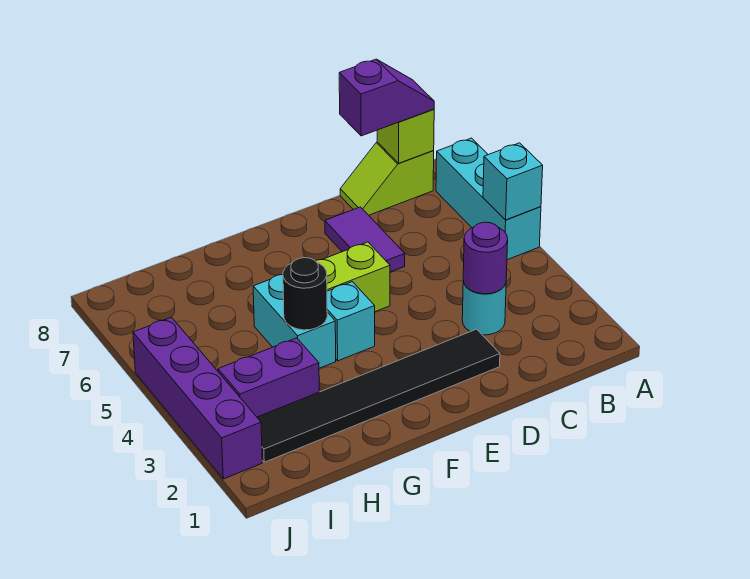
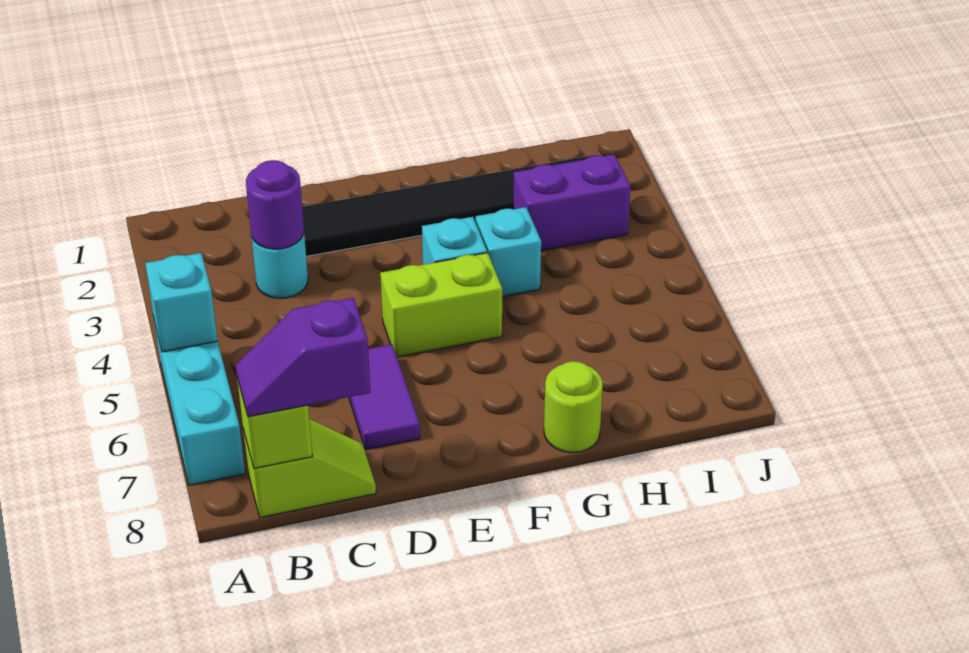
cyan brick G4:G5 level 1 -> cyan brick G4 level 1
black round brick G4 level 2 -> none
none -> lime round brick G8 level 1
purple brick J2:J5 level 1 -> none

